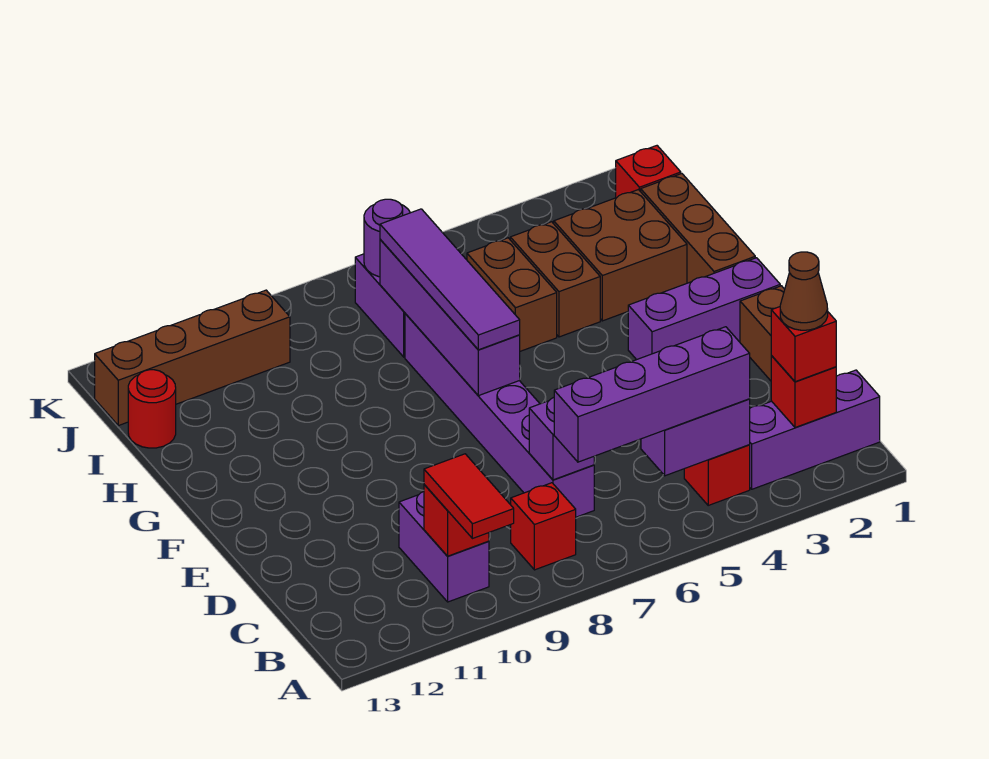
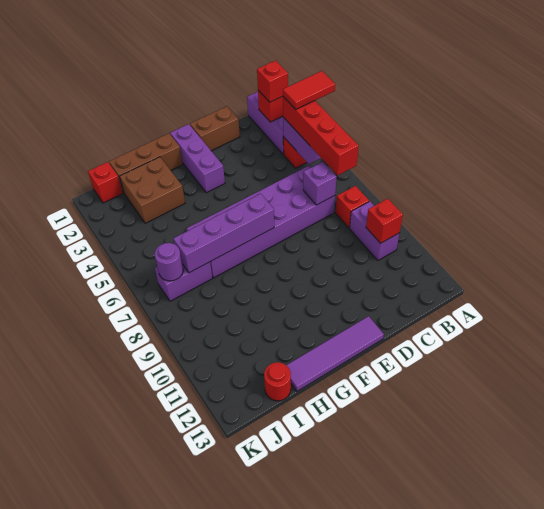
red tile A10:B10 level 3 -> red tile A4:B4 level 4
brown cone B2 level 4 -> none
purple brick B4:B7 level 3 -> red brick B4:B7 level 3
purple brick B10:C10 level 1 -> purple brick B9:B10 level 1
purple brick C7:H7 level 1 -> purple brick C6:H7 level 1
purple tile F7:I7 level 3 -> purple tile E13:H13 level 1
brown brick H4:I4 level 1 -> none
brown brick H5:I5 level 1 -> none
brown brick J10:J13 level 1 -> none

